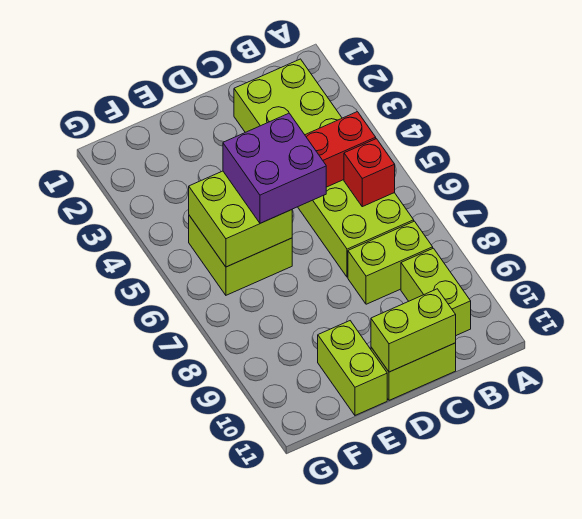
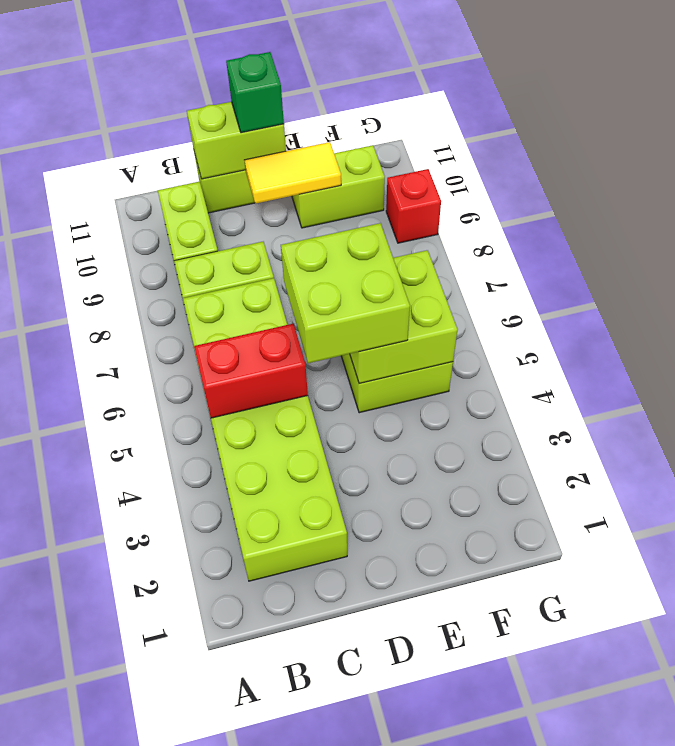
red brick B6 level 2 -> red brick G9 level 1
purple brick D5:E6 level 3 -> lime brick D5:E6 level 3
none -> yellow tile D10:E10 level 2
none -> green brick D11 level 3
lime brick E10:E11 level 1 -> lime brick E10:F10 level 1

